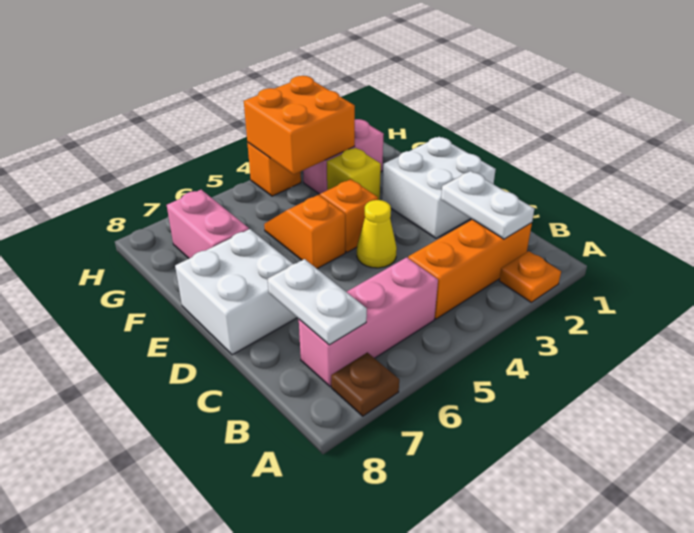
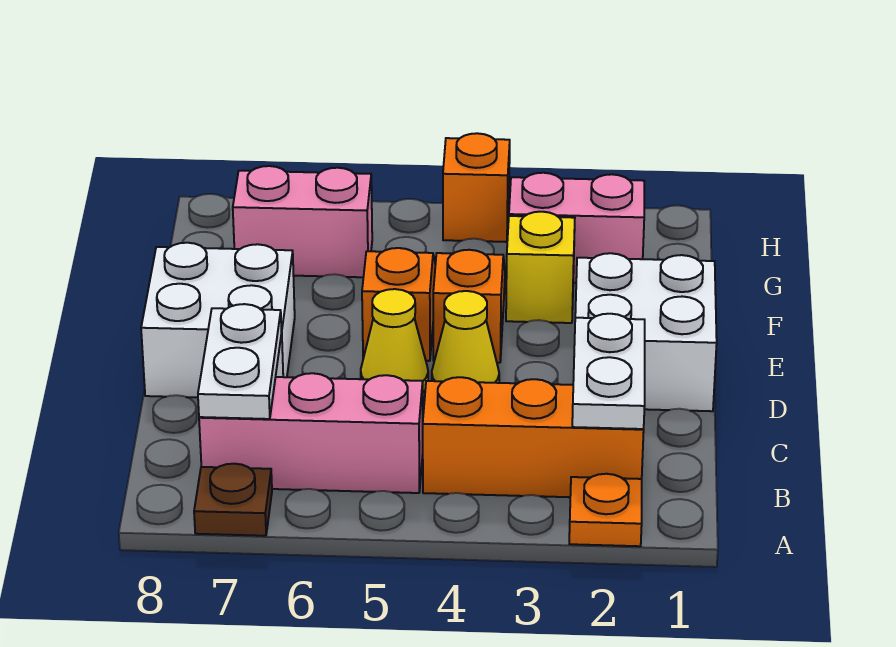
none -> yellow cone D5 level 1
pink brick F7:G7 level 1 -> pink brick G6:G7 level 1
orange brick G3:H4 level 2 -> none

